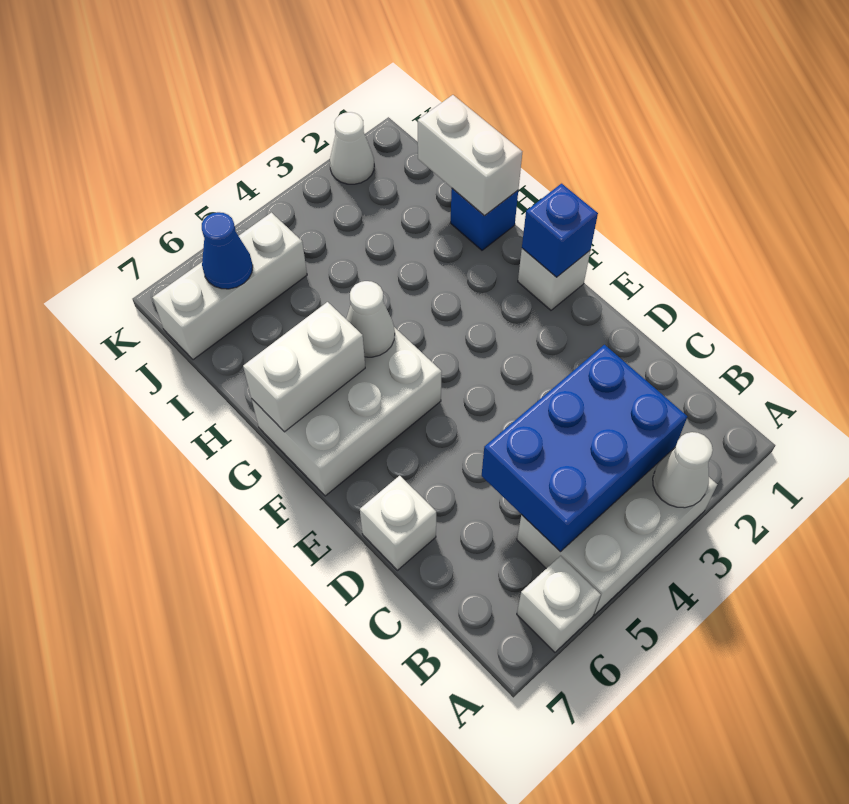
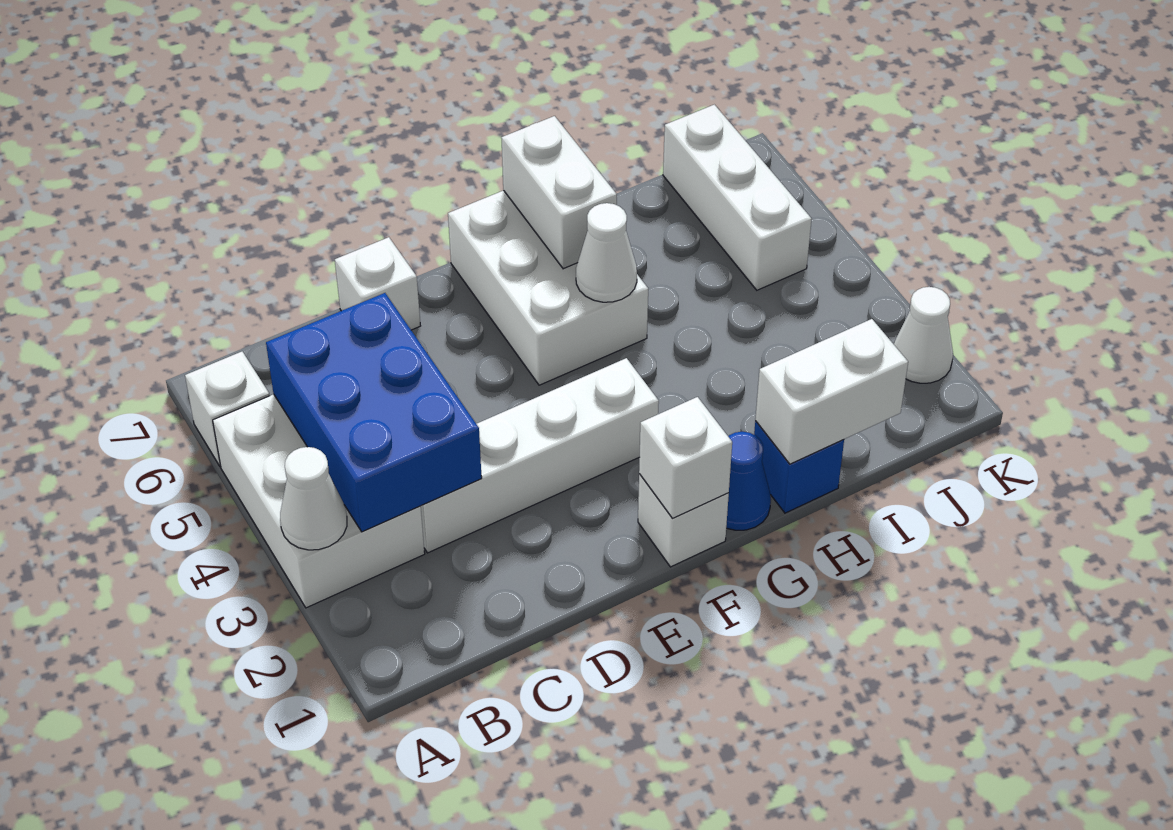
none -> white brick C3:F3 level 1
blue brick F1 level 2 -> white brick F1 level 2
blue cone J6 level 2 -> blue cone G1 level 1

